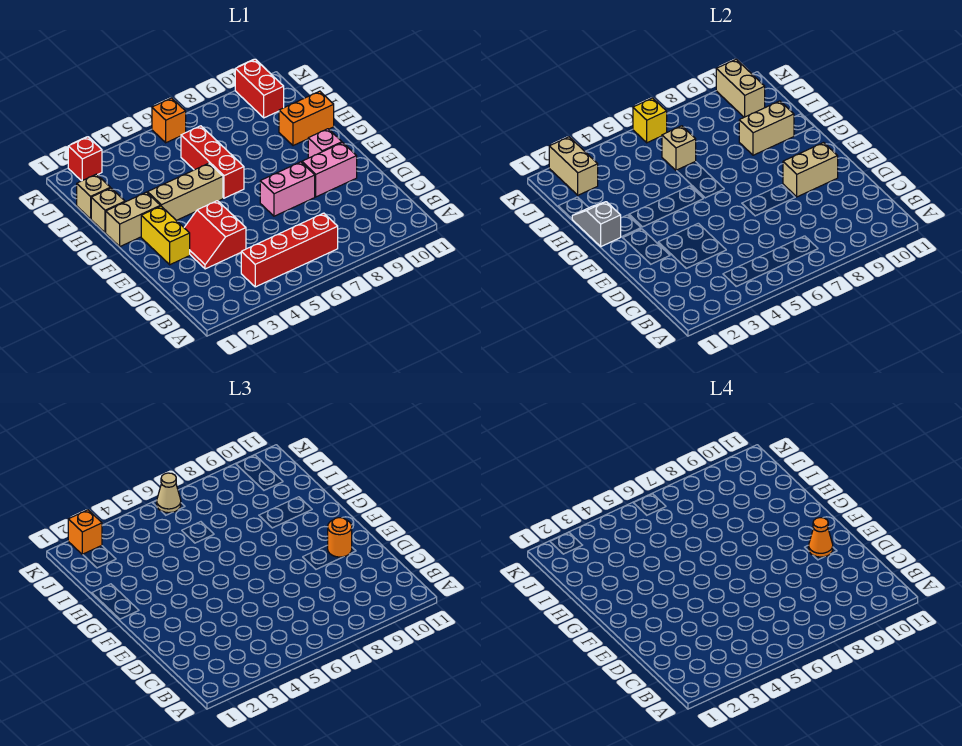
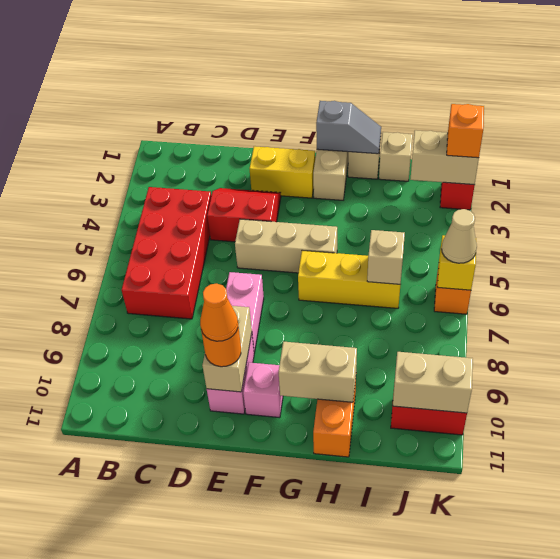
red brick B4:B7 level 1 -> red brick B4:C7 level 1
tan brick G3:G5 level 1 -> tan brick E5:G5 level 1
red brick G6:I6 level 1 -> yellow brick G6:I6 level 1
tan brick H9:H10 level 2 -> tan brick G10:H10 level 2

